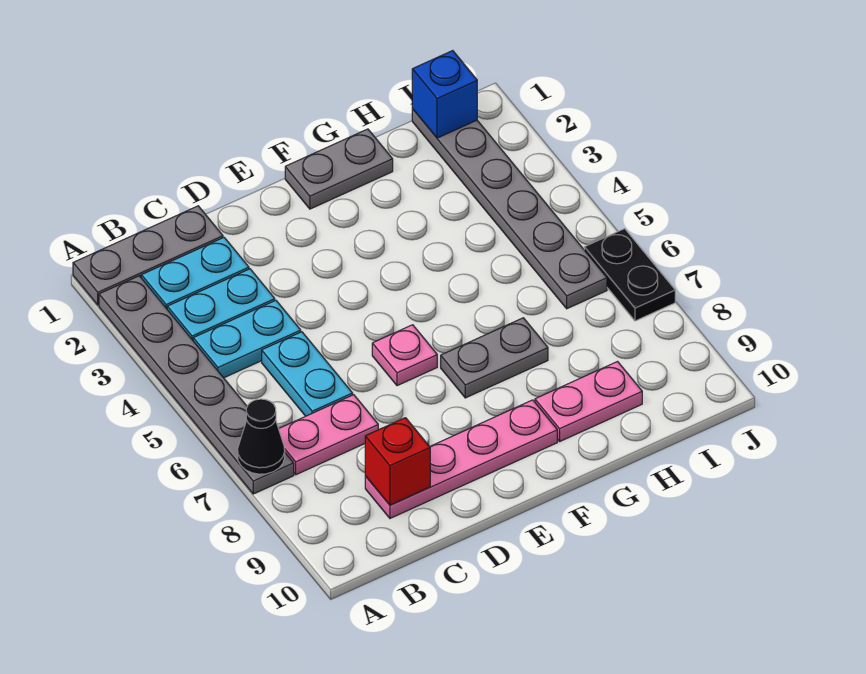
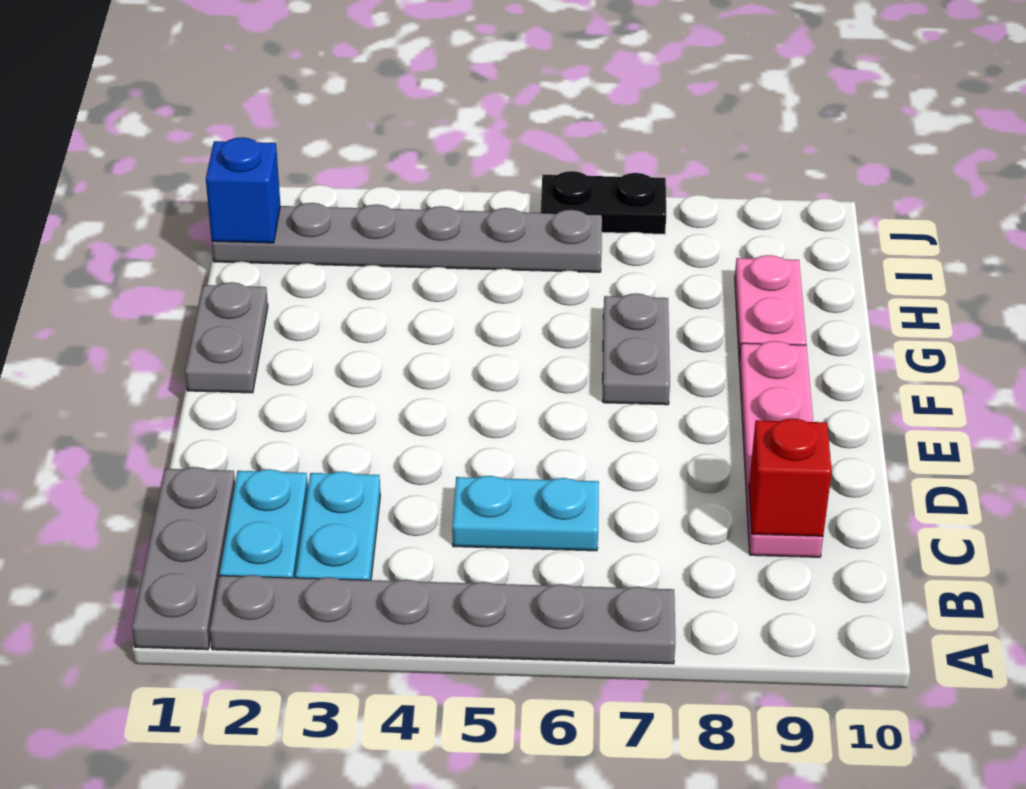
black cone A7 level 2 -> none
cyan plate B4:C4 level 1 -> none
pink plate B7:C7 level 1 -> none
pink plate E6 level 1 -> none

